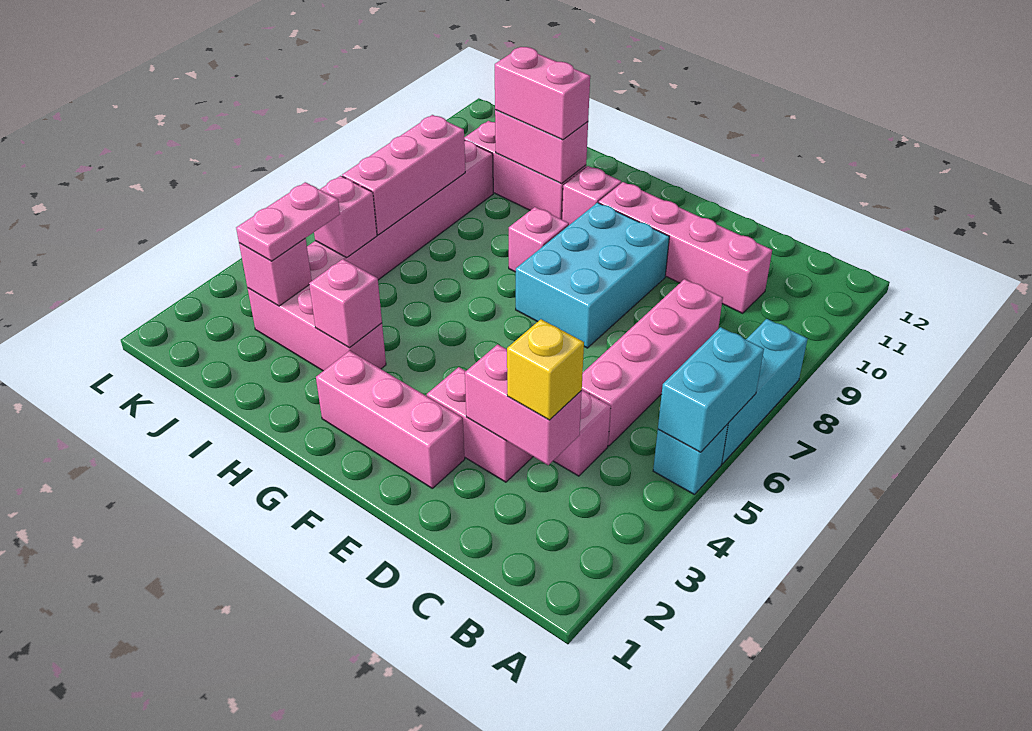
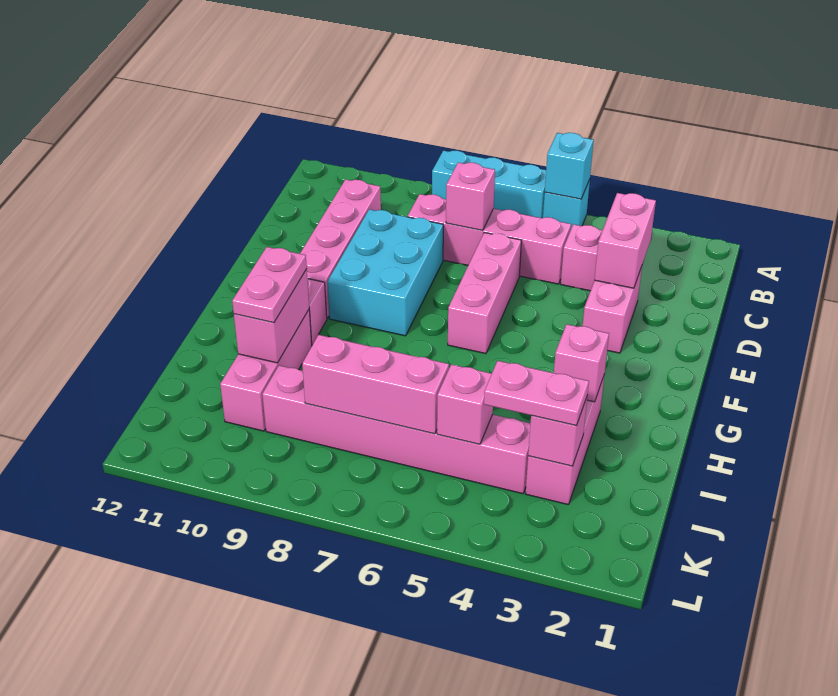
cyan brick A5:A6 level 2 -> cyan brick A5 level 2
yellow brick C3 level 3 -> none
pink brick E2:G2 level 1 -> pink brick D6:F6 level 1
cyan brick E7:F9 level 1 -> cyan brick D8:F9 level 1
pink brick G8 level 1 -> pink brick C7 level 2
pink brick H10:I10 level 3 -> pink plate H10:I10 level 3

